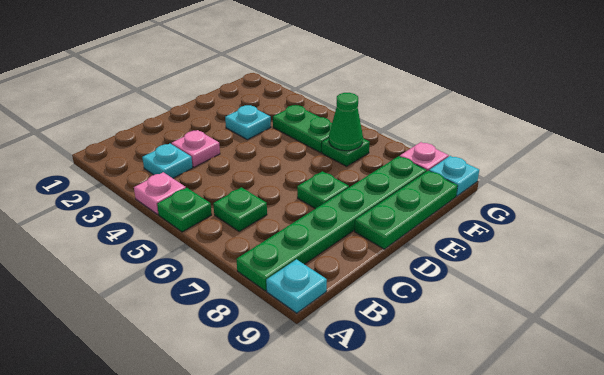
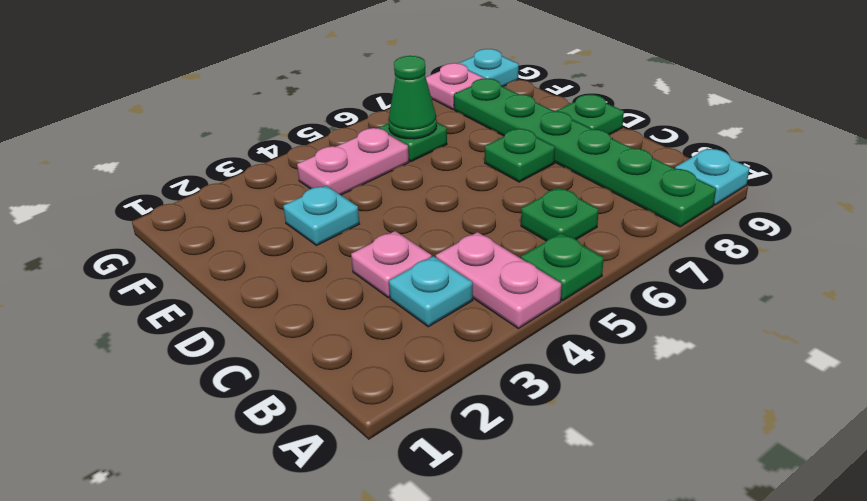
pink plate A4 level 1 -> pink plate A4:B4 level 1
green plate D9:F9 level 1 -> green plate D9 level 1
green plate F4:F5 level 1 -> pink plate F4:F5 level 1

